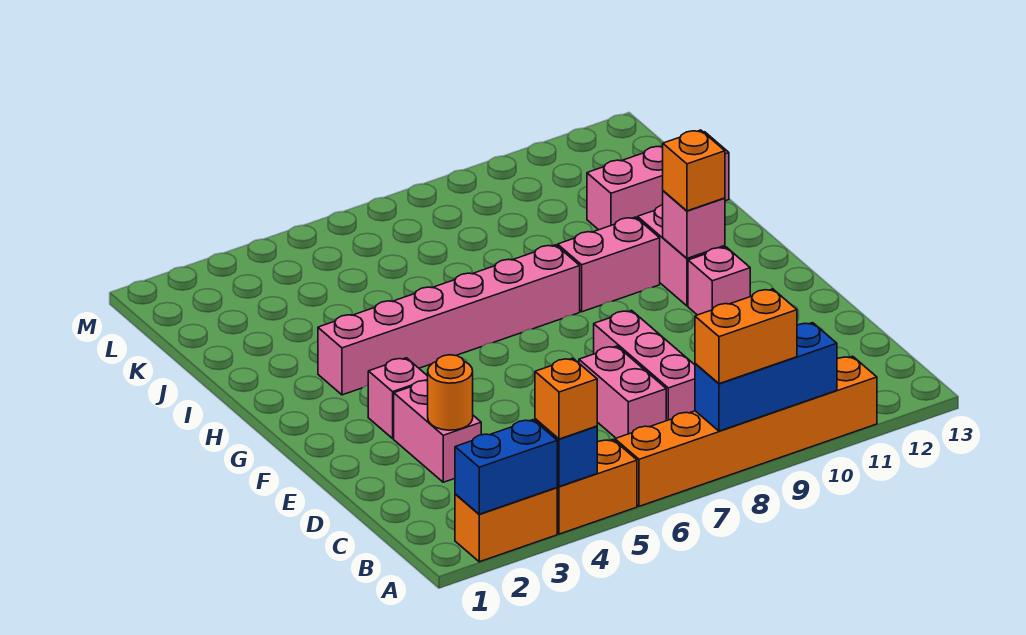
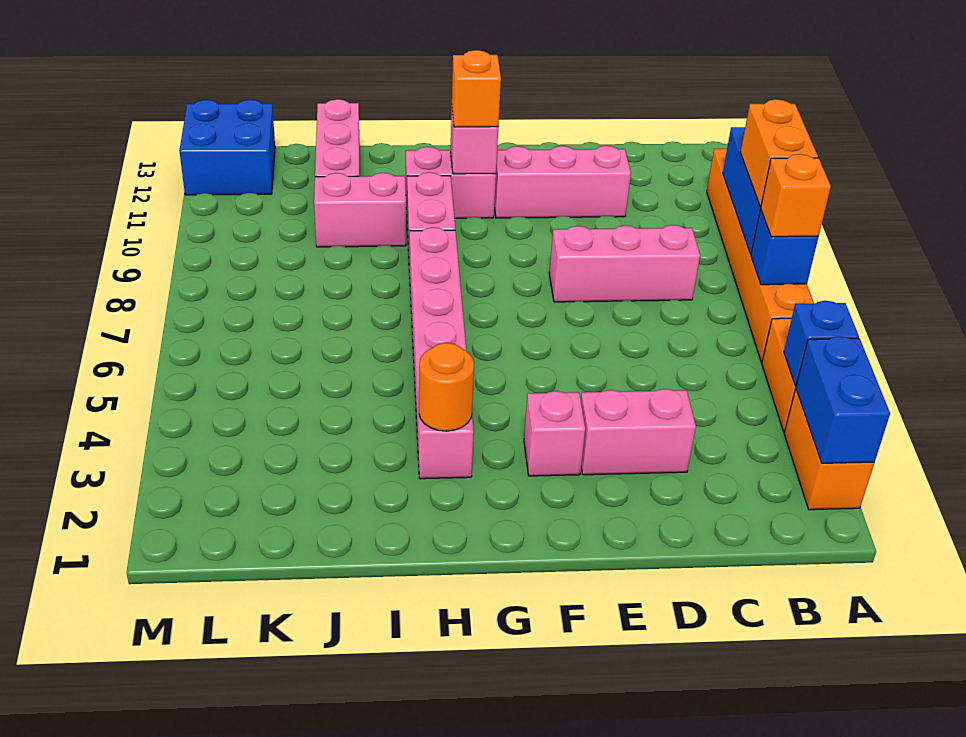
orange brick A4 level 3 -> orange brick A7 level 3
none -> blue brick A7 level 2
pink brick C7:D7 level 1 -> pink brick I10:J10 level 1
orange round brick D3 level 2 -> orange round brick H3 level 2
pink brick F11 level 1 -> pink brick D11:F11 level 1
none -> blue brick L12:M13 level 1

